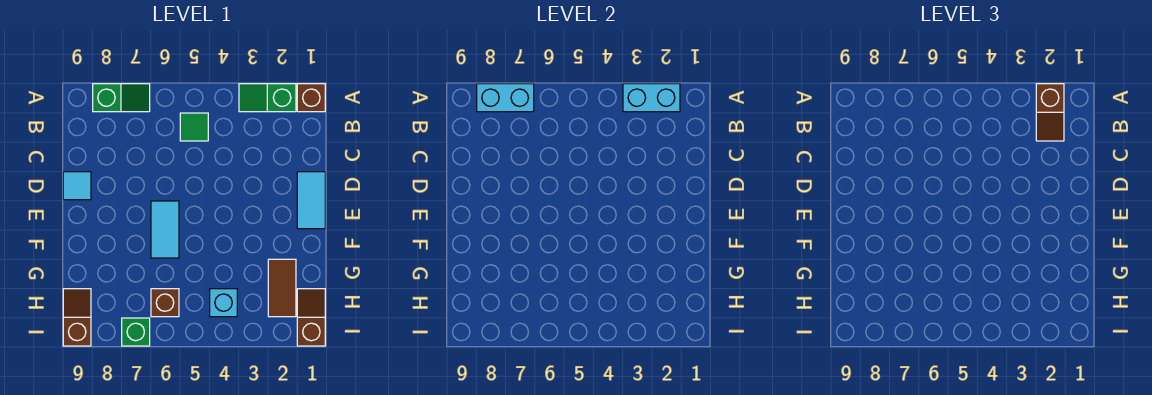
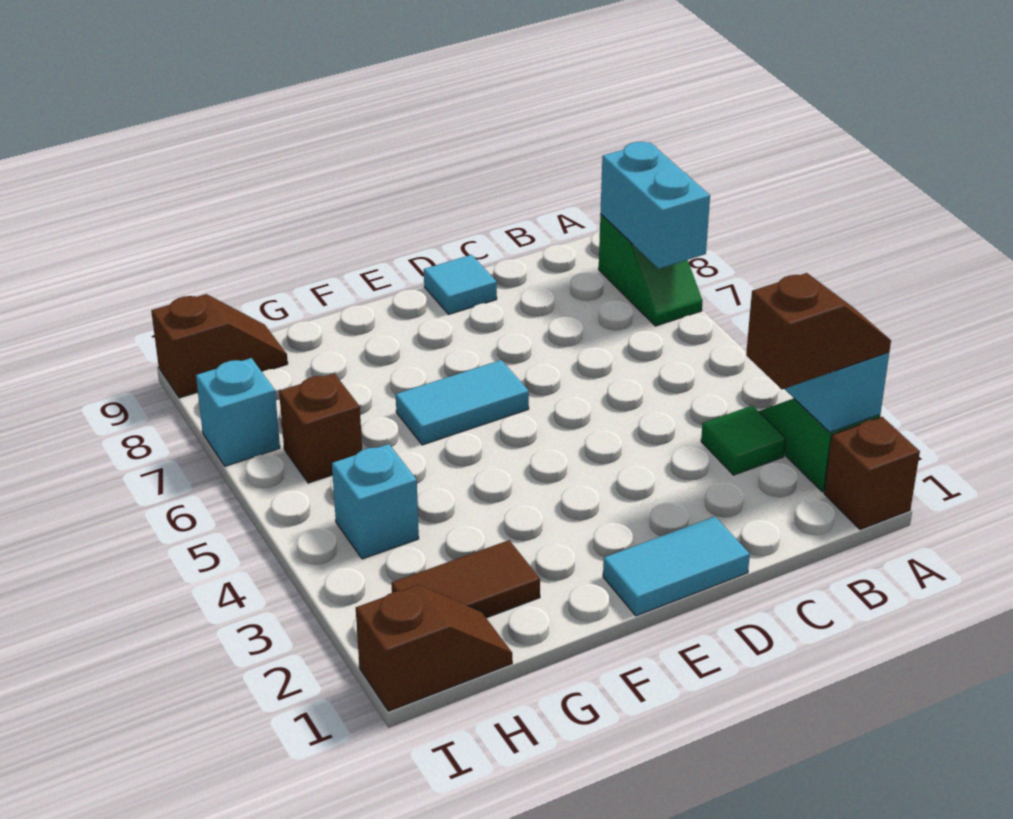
brown slope A2:B2 level 3 top A -> brown slope A2:B2 level 3 top B
green tile B5 level 1 -> green tile B3 level 1
green brick I7 level 1 -> cyan brick I7 level 1

